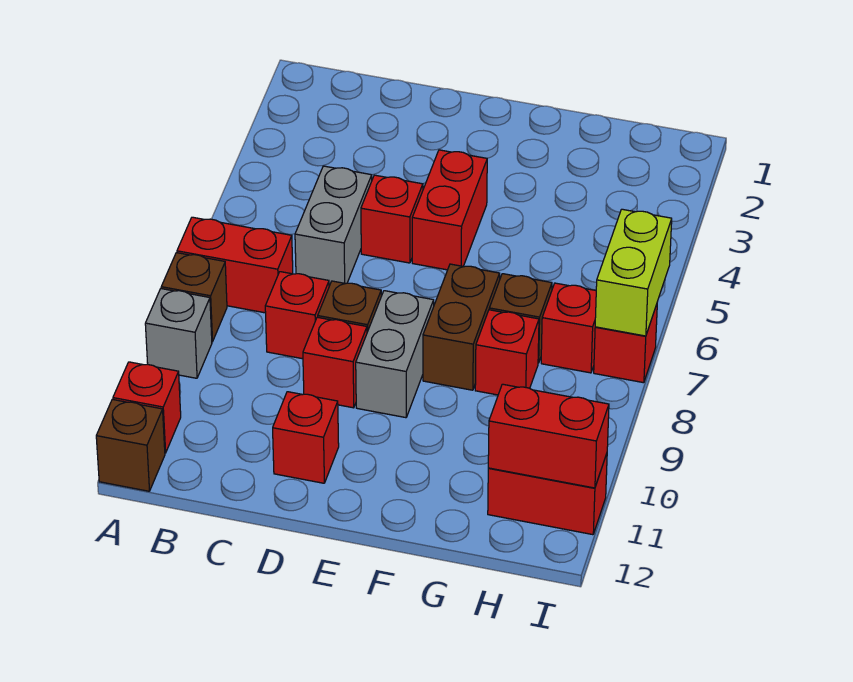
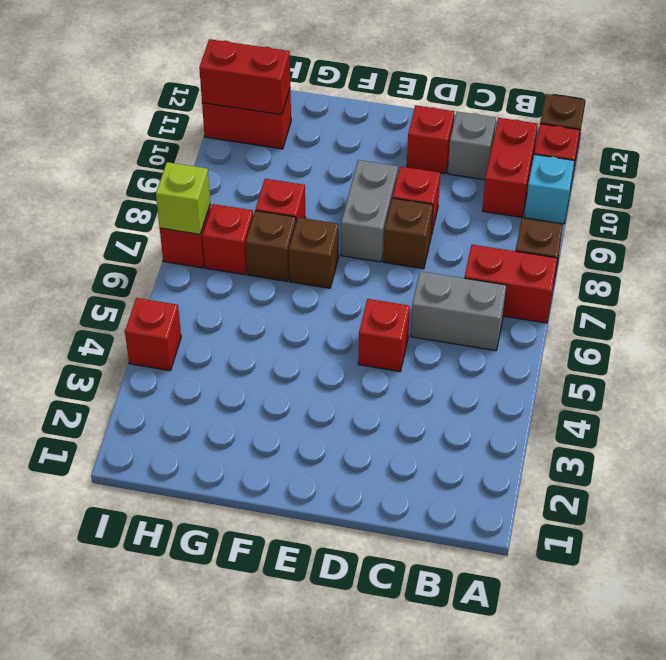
grey brick A9 level 1 -> grey brick C11 level 1
none -> cyan brick A10 level 1
grey brick C5:C6 level 1 -> grey brick B6:C6 level 1
red brick C8 level 1 -> red brick I4 level 1
red brick E4:E5 level 1 -> red brick B10:B11 level 1
brown brick F7:F8 level 1 -> brown brick F7 level 1
lime brick I6:I7 level 2 -> lime brick I7 level 2

